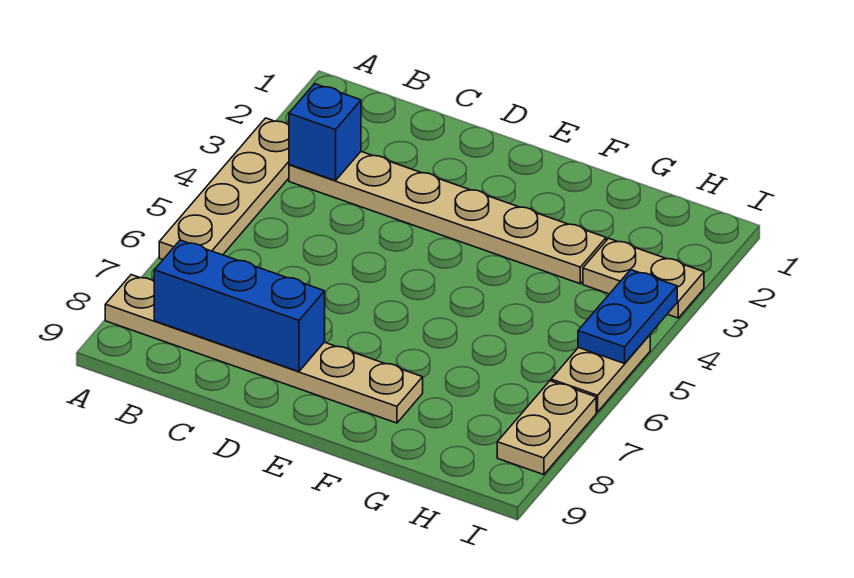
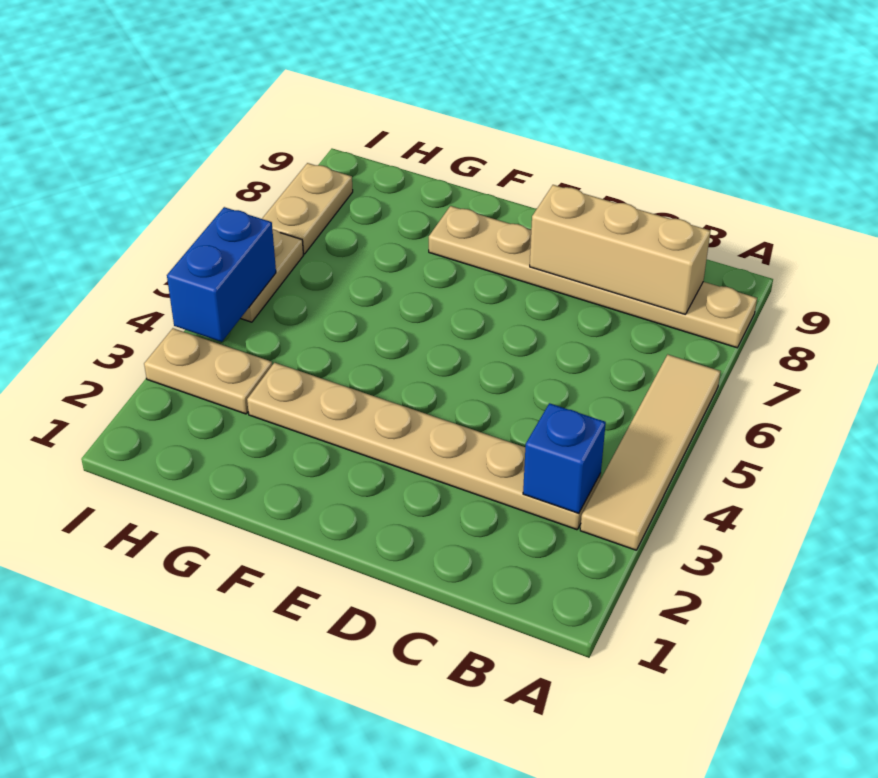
tan plate A3:A6 level 1 -> tan tile A3:A6 level 1
blue brick B8:D8 level 2 -> tan brick B8:D8 level 2
blue plate I4:I5 level 2 -> blue brick I4:I5 level 2

